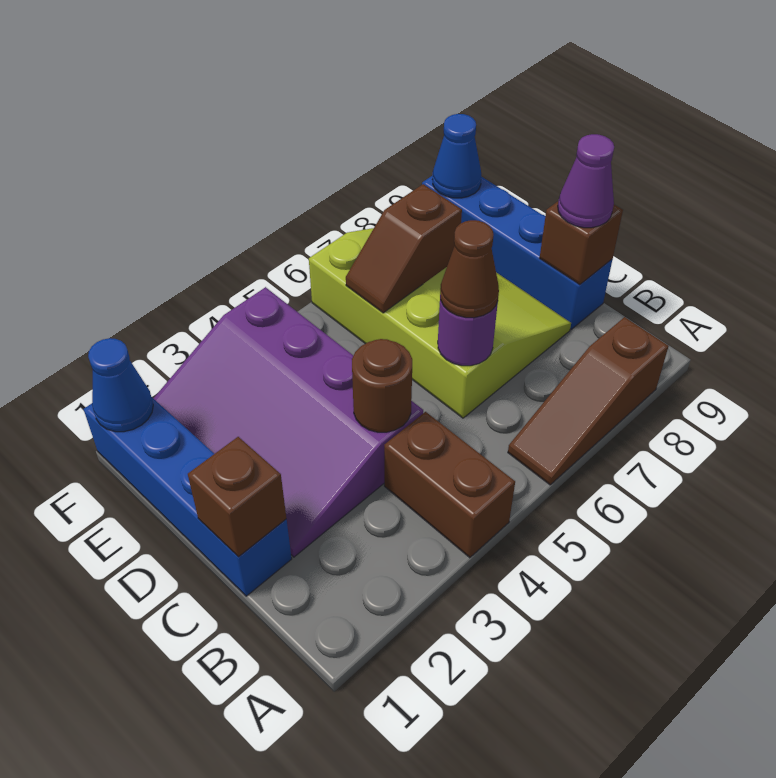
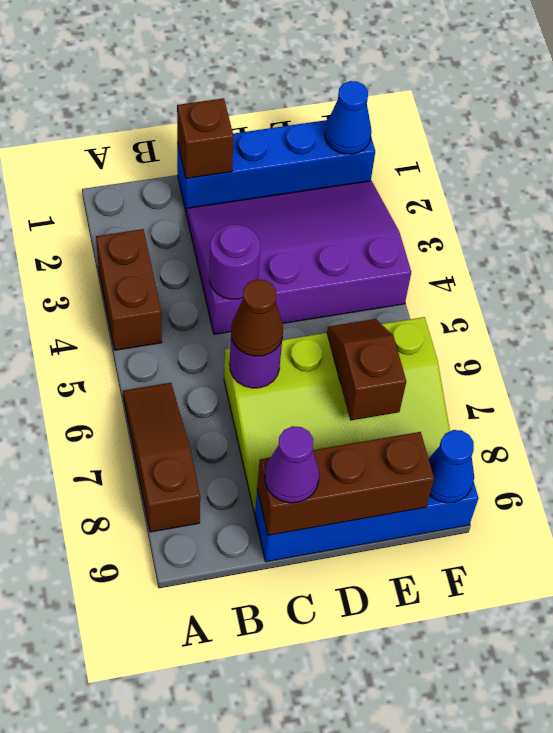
brown brick A4:B4 level 1 -> brown brick A3:A4 level 1
brown round brick C4 level 2 -> purple round brick C4 level 2
brown brick C9 level 2 -> brown brick C9:E9 level 2

